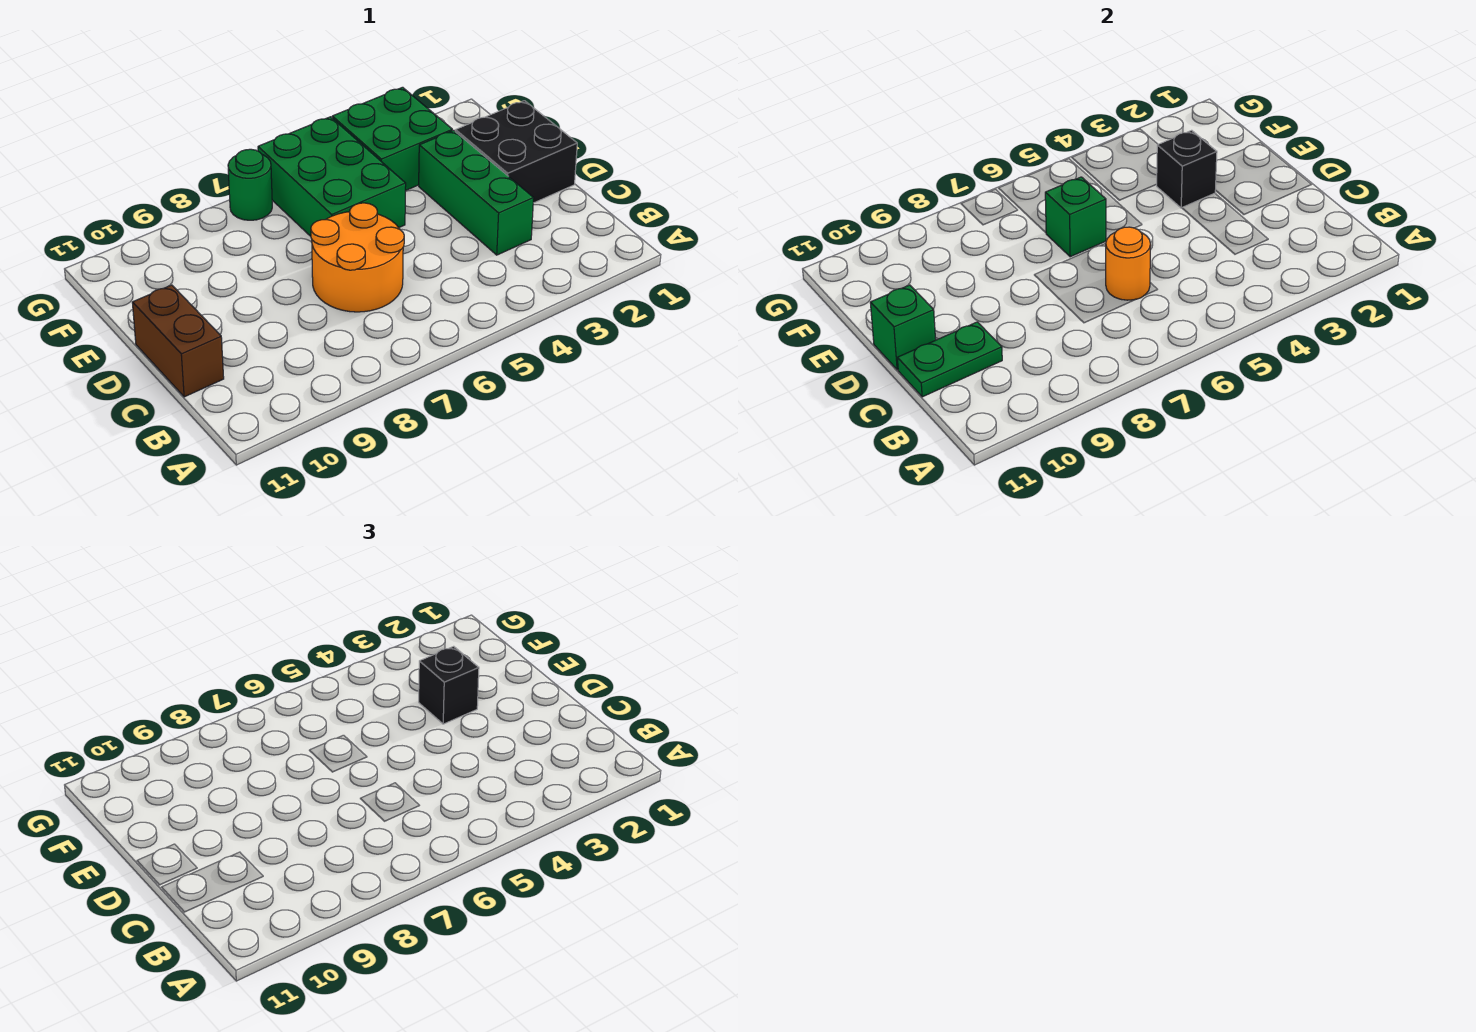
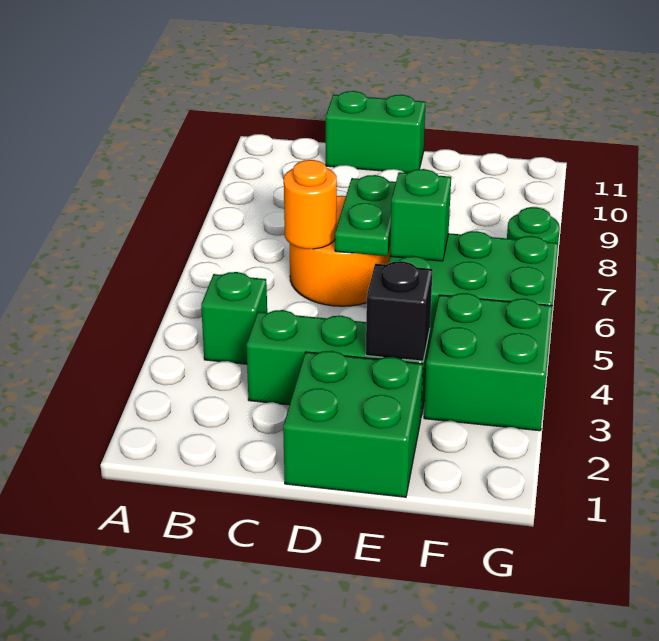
green plate C10:C11 level 2 -> green plate D6:D7 level 2
brown brick C11:D11 level 1 -> green brick C11:D11 level 1
black brick D1:E2 level 1 -> green brick D1:E2 level 1
green brick D11 level 2 -> green brick B4 level 1
black brick E3 level 3 -> none

